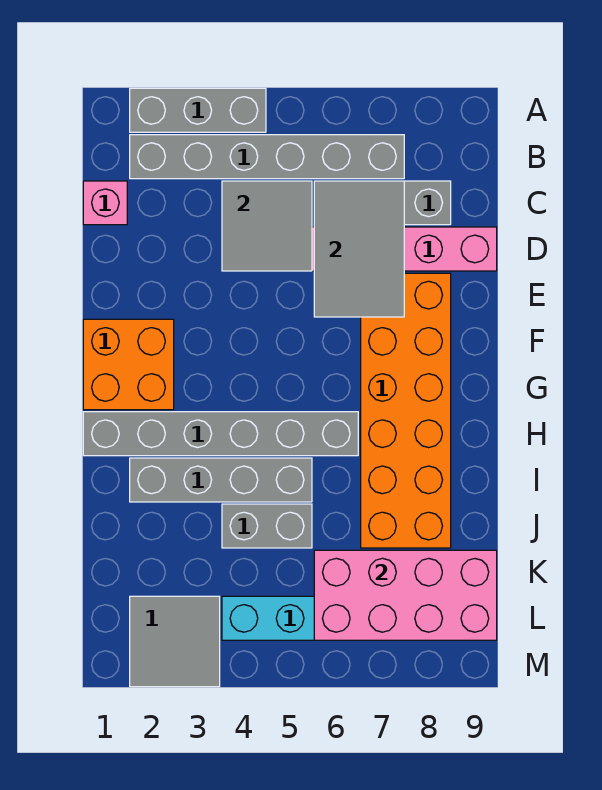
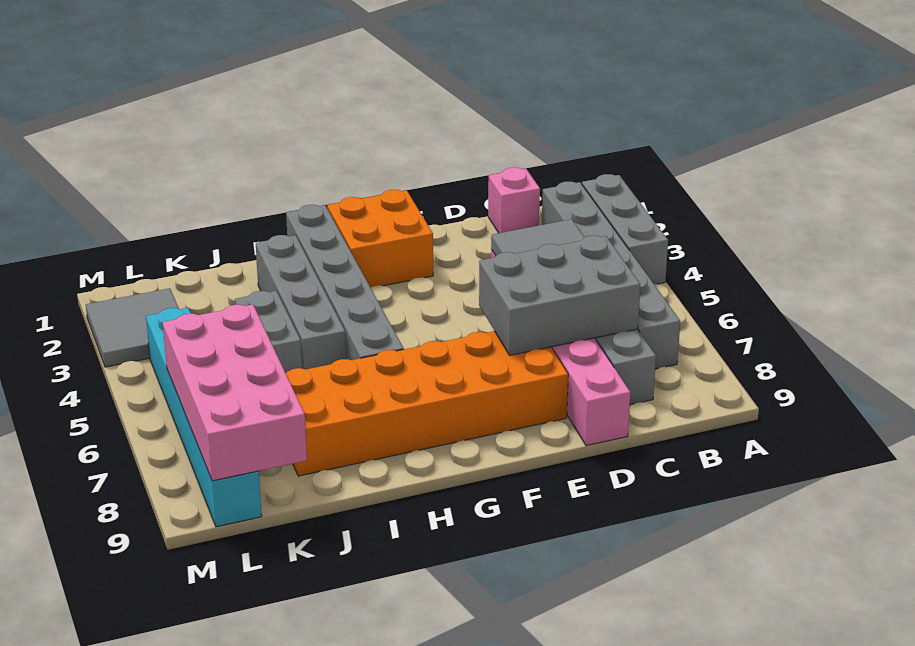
grey tile C6:E7 level 2 -> grey brick C6:E7 level 2

